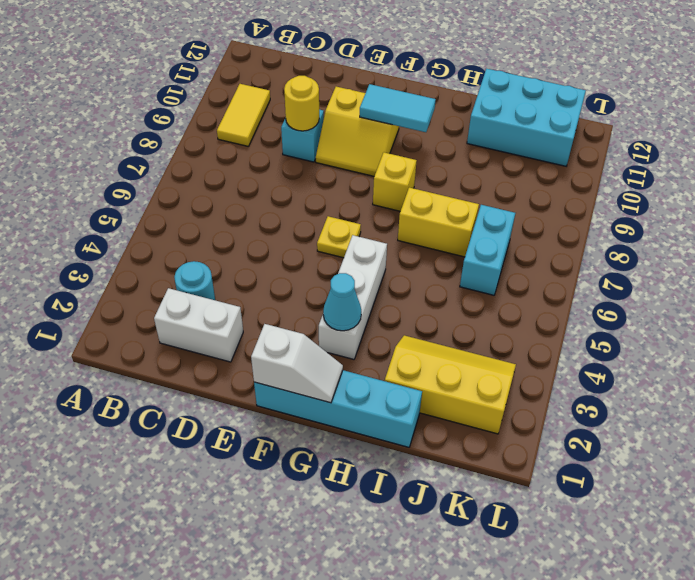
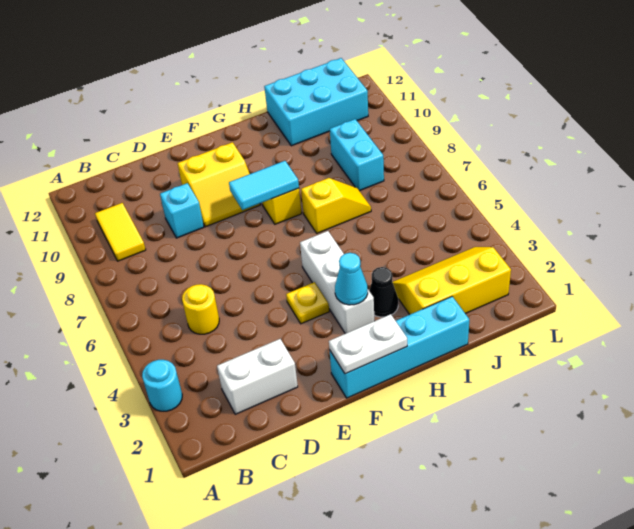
cyan round brick C3 level 1 -> cyan round brick A3 level 1
yellow round brick D9 level 2 -> yellow round brick C5 level 1
white slope F1:G1 level 2 top F -> white plate F1:G1 level 2
yellow plate F6 level 1 -> yellow plate F4 level 1
cyan tile F10:G10 level 2 -> cyan tile F8:G8 level 2
none -> black cone H3 level 1
yellow brick H7:I7 level 1 -> yellow slope H7:I7 level 1 top H
cyan brick J6:J7 level 1 -> cyan brick J8:J9 level 1

